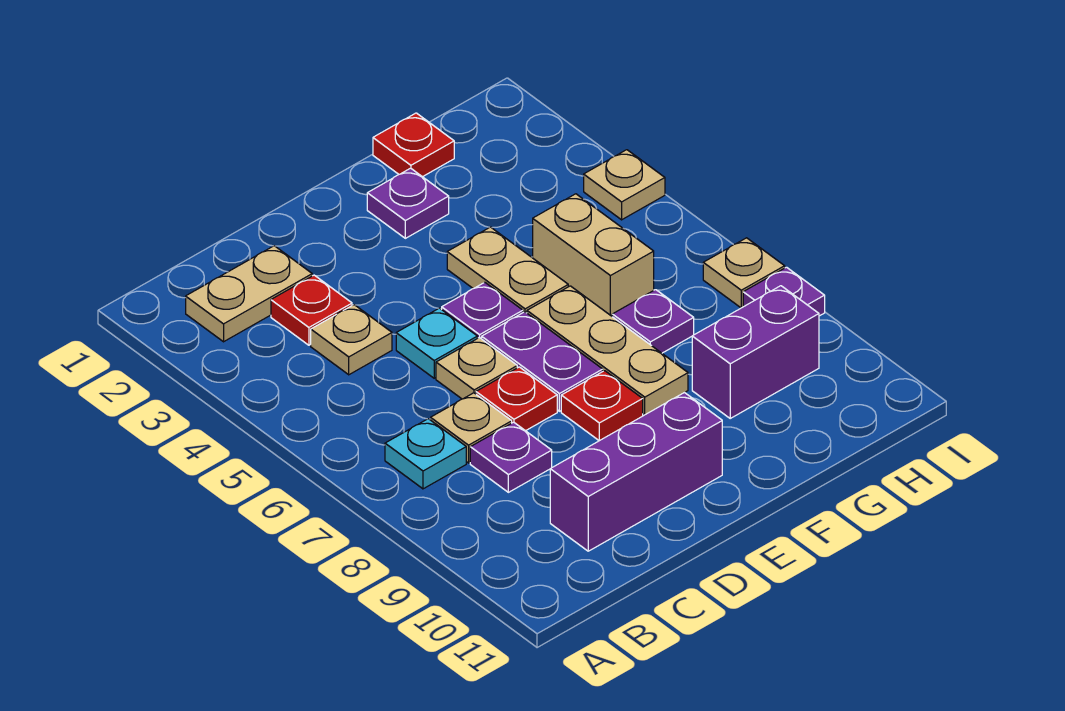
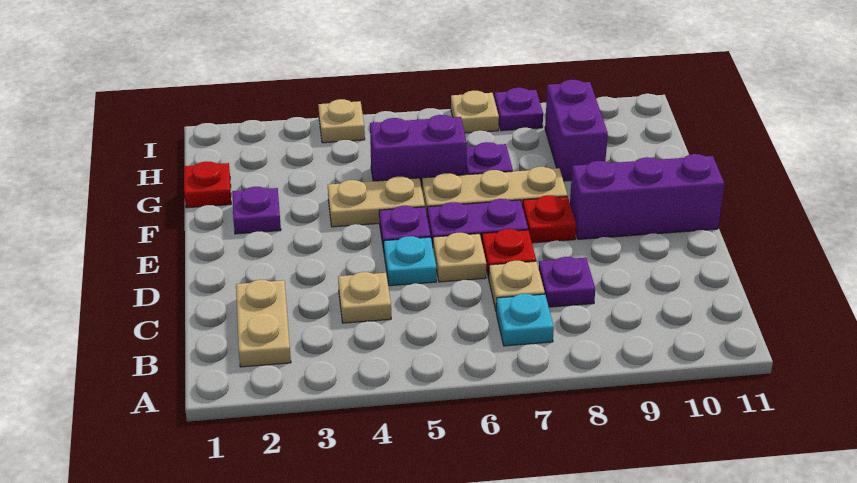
red plate C3 level 1 -> none
purple brick C10:E10 level 1 -> purple brick E9:E11 level 1
tan brick G5:G6 level 1 -> purple brick G5:G6 level 1

